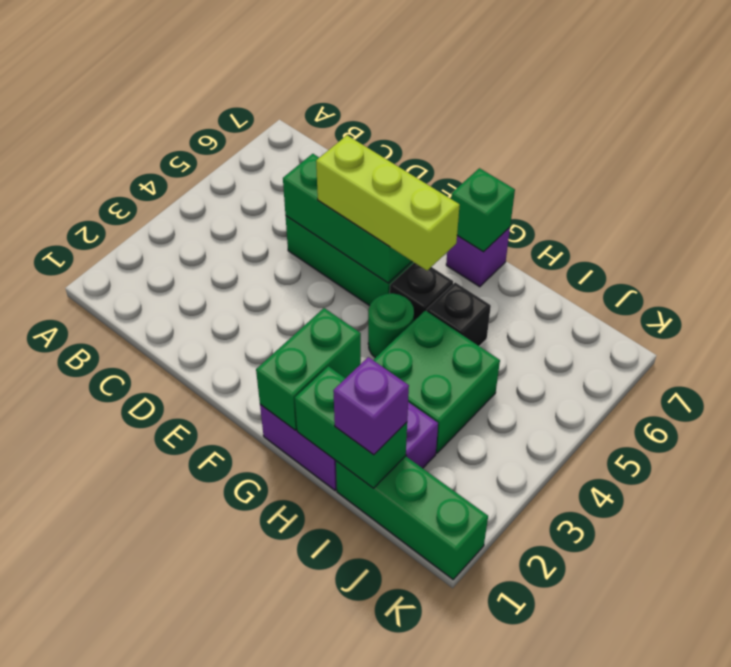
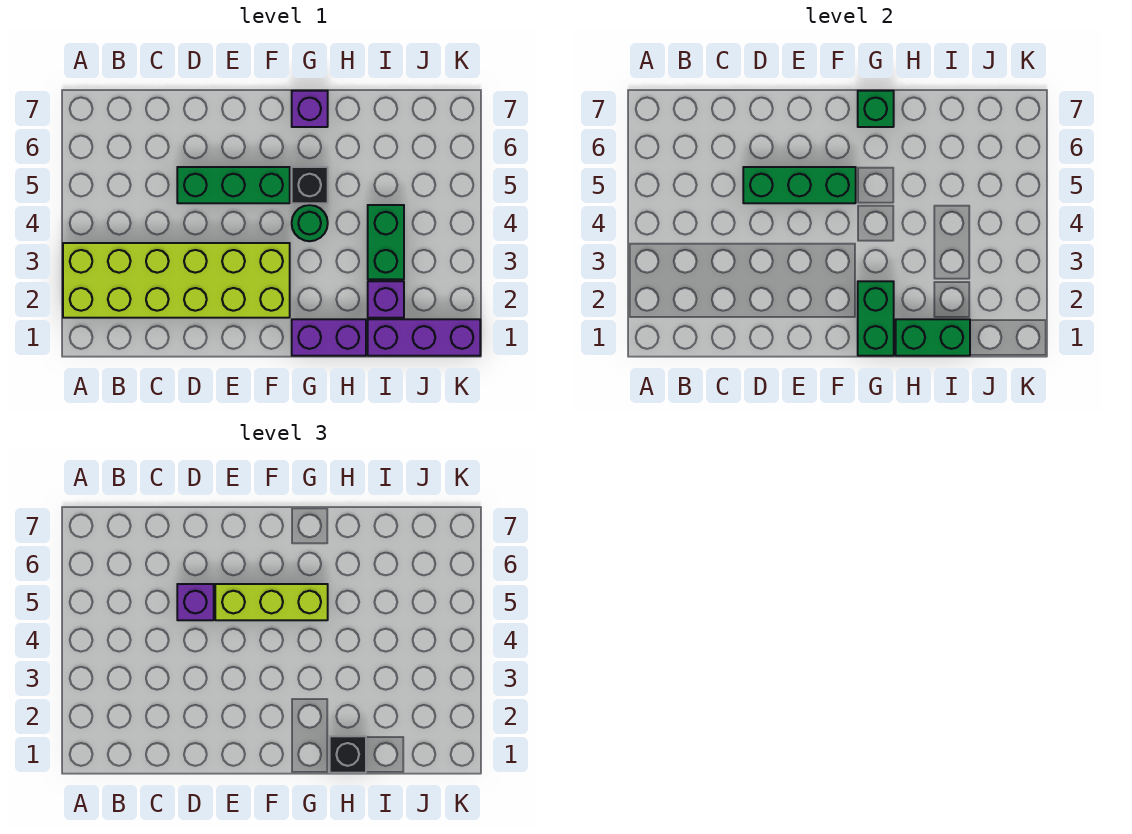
none -> lime brick A2:F3 level 1
green brick H3:I4 level 1 -> green brick I3:I4 level 1
black brick H5 level 1 -> black brick H1 level 3
green brick I1:K1 level 1 -> purple brick I1:K1 level 1
purple brick I1 level 3 -> purple brick D5 level 3

